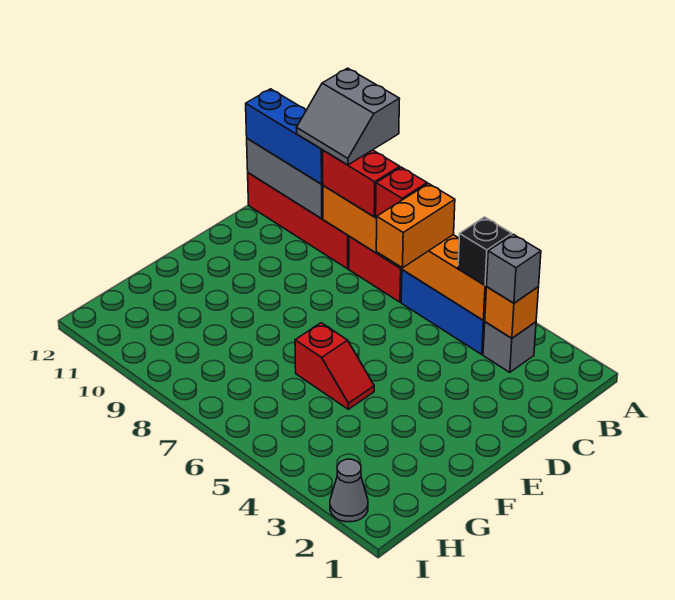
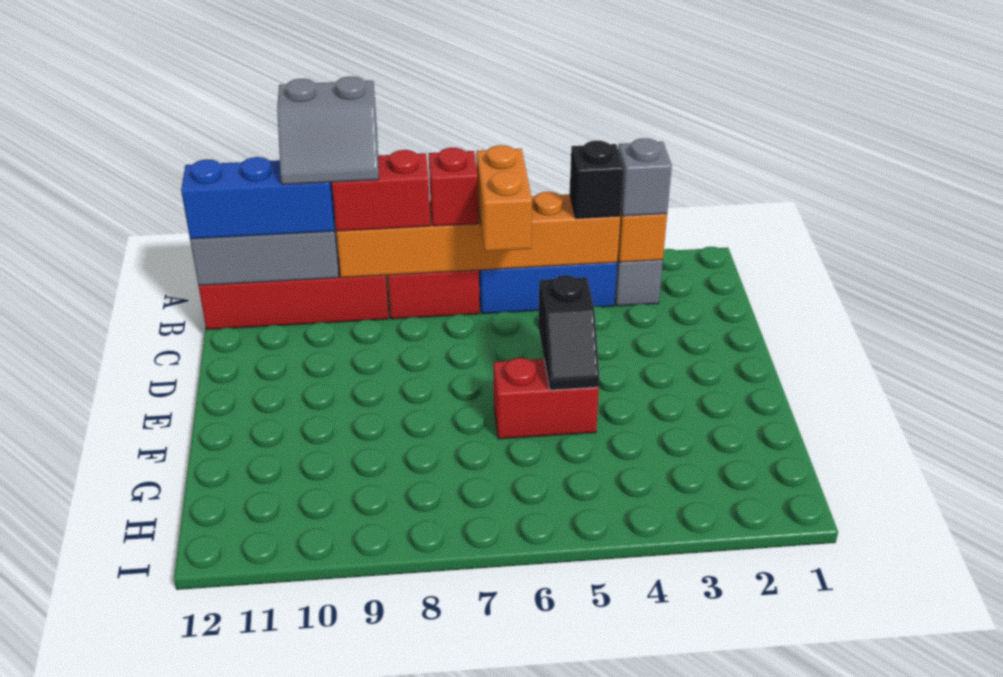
none -> black slope E5:F5 level 2 top E
red slope F5:F6 level 1 top 6 -> red brick F5:F6 level 1
grey cone I2 level 1 -> none

